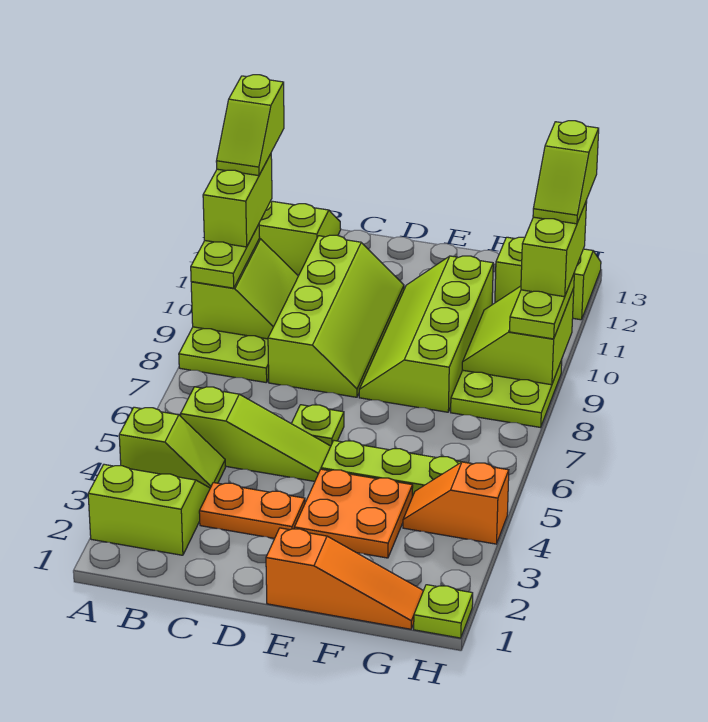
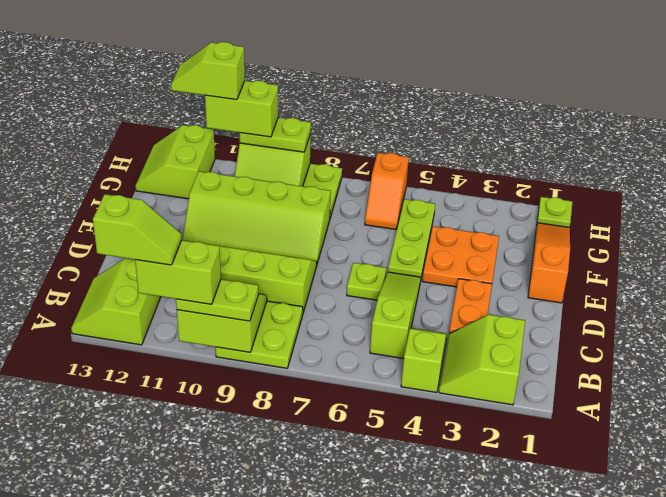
orange slope G4:H4 level 1 top H -> orange slope G6:H6 level 1 top H
lime slope H11:H12 level 5 top 12 -> lime slope H11:H12 level 5 top 11

